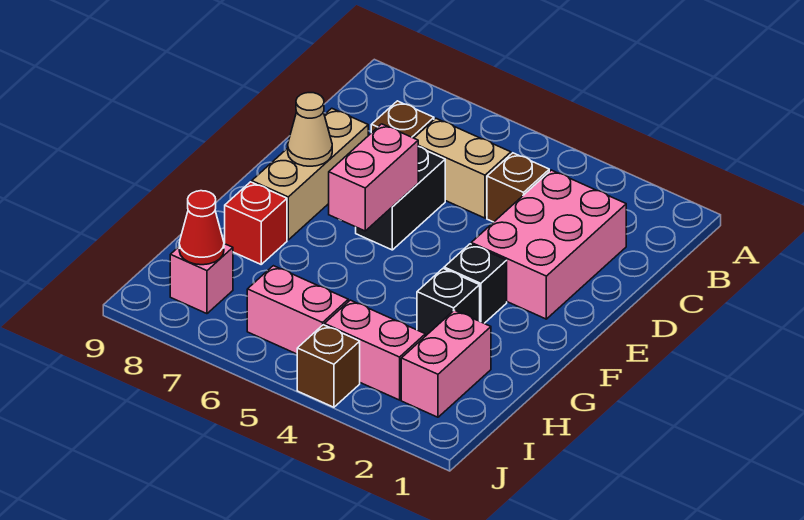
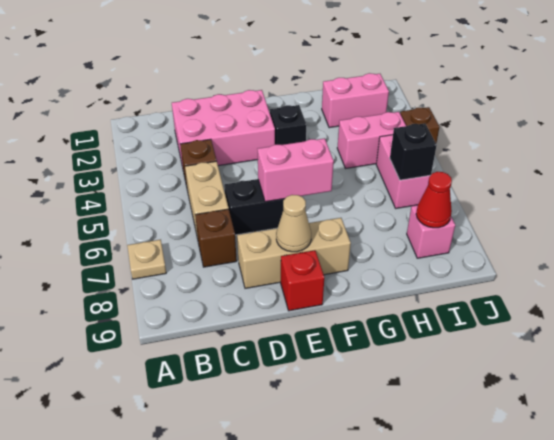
none -> tan plate A7 level 1
black brick G3 level 1 -> black brick I6 level 2
red brick G8 level 1 -> red brick E9 level 1
pink brick I3:I4 level 1 -> pink brick H4:I4 level 1

